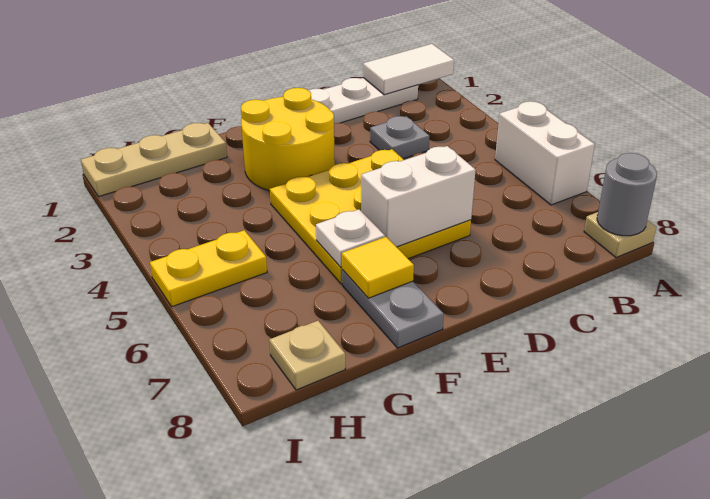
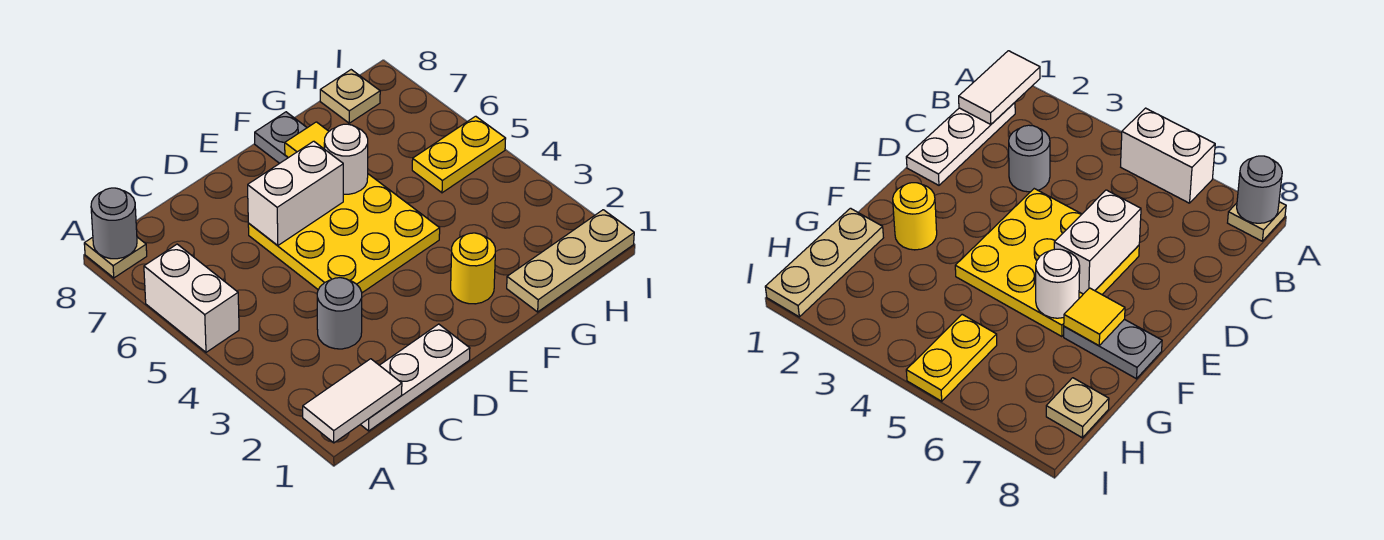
grey plate C3 level 1 -> grey round brick C3 level 1
yellow round brick E2:F3 level 1 -> yellow round brick F2 level 1
white plate F6 level 2 -> white round brick F6 level 2

